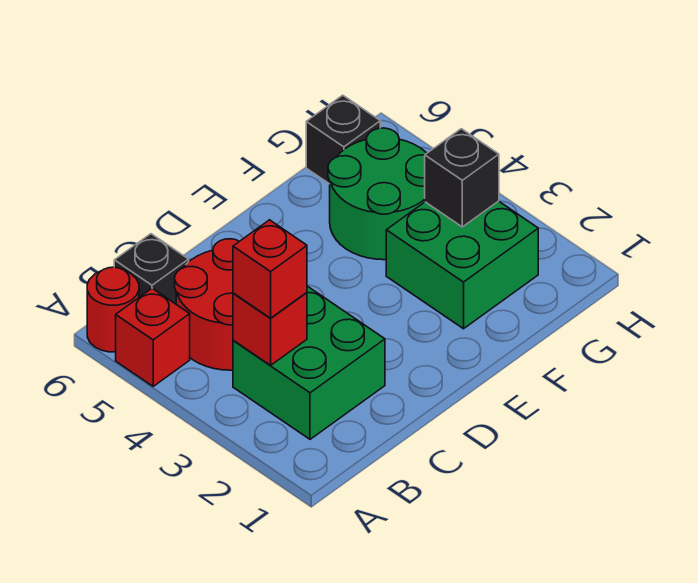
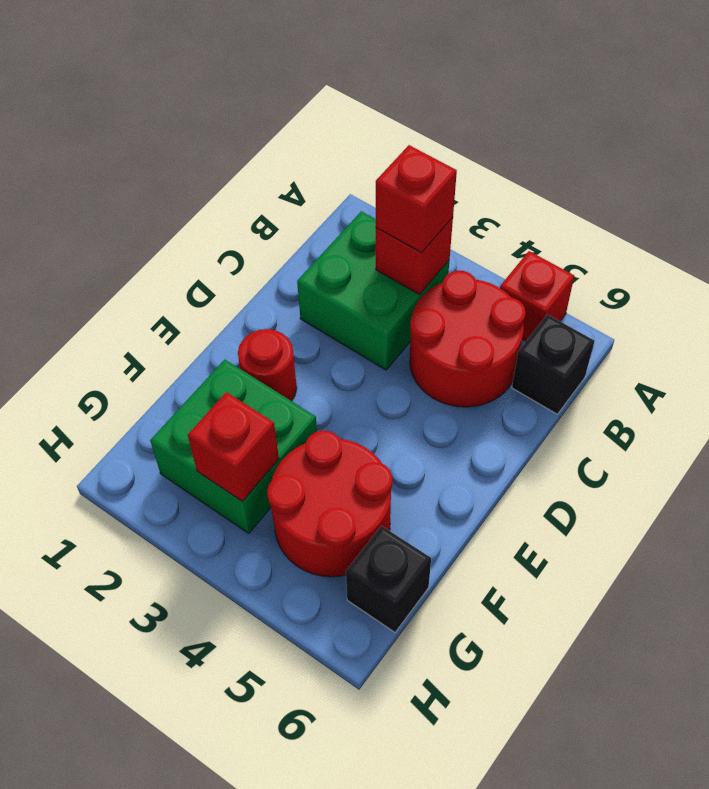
red round brick A6 level 1 -> red round brick E2 level 1
green round brick F4:G5 level 1 -> red round brick F4:G5 level 1
black brick G3 level 2 -> red brick G3 level 2

